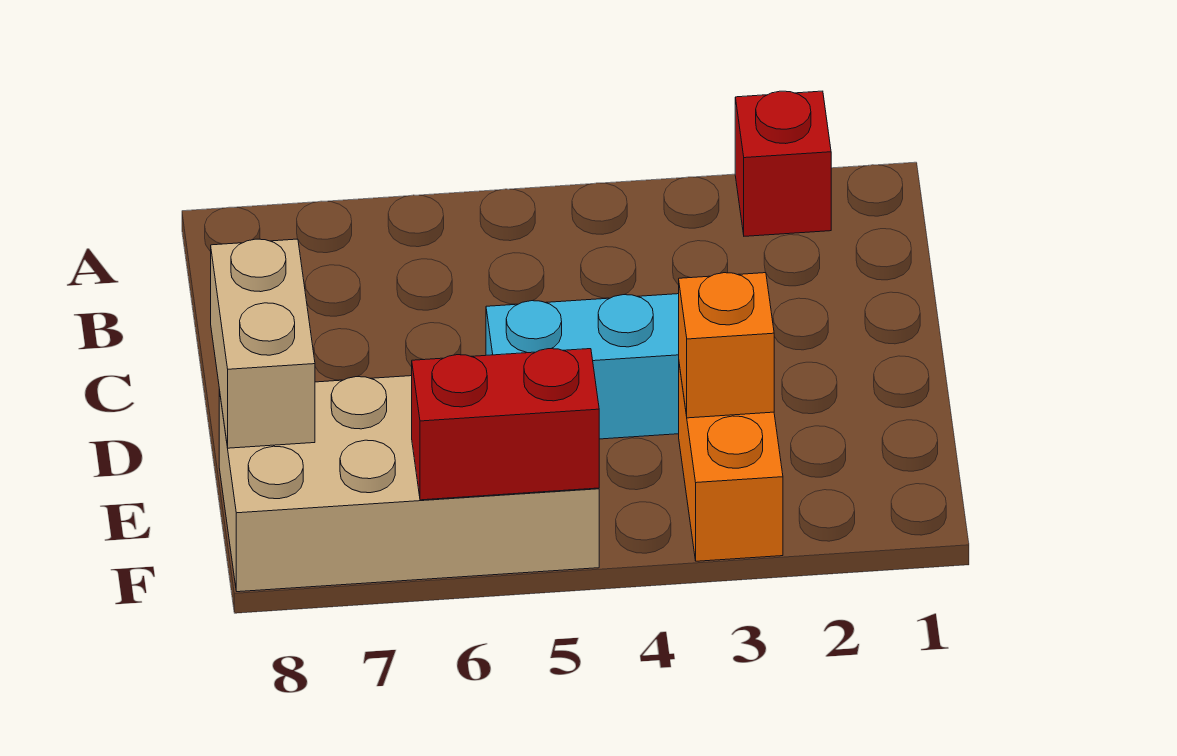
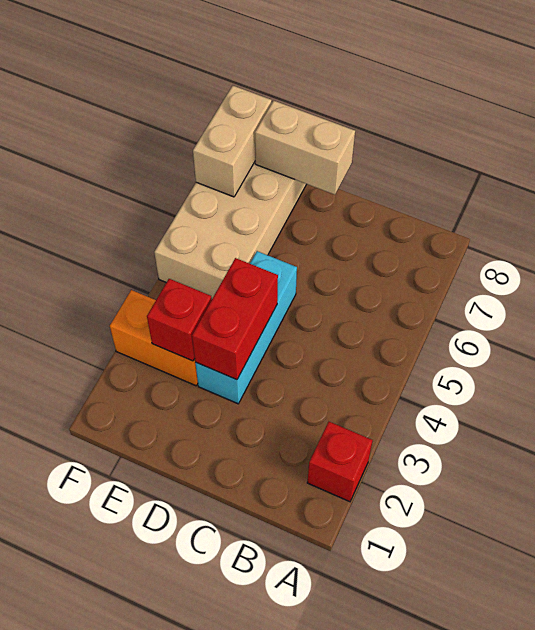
orange brick E3 level 2 -> red brick E3 level 2
red brick F5:F6 level 2 -> red brick D3:D4 level 2
none -> tan brick F7:F8 level 2

